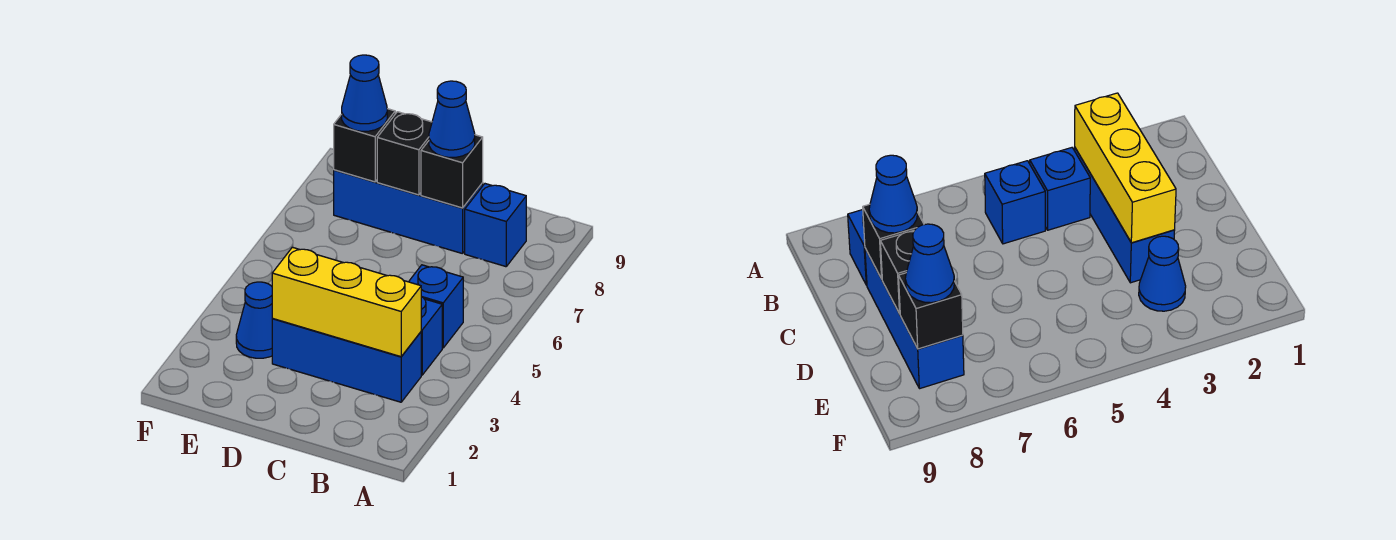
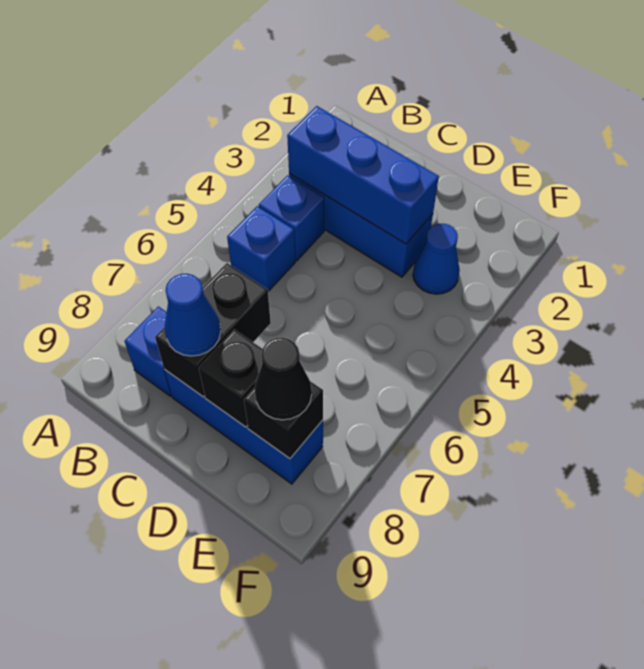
yellow brick B3:D3 level 2 -> blue brick B3:D3 level 2
black brick C8 level 2 -> black brick C7:C8 level 2
blue cone E8 level 3 -> black cone E8 level 3

